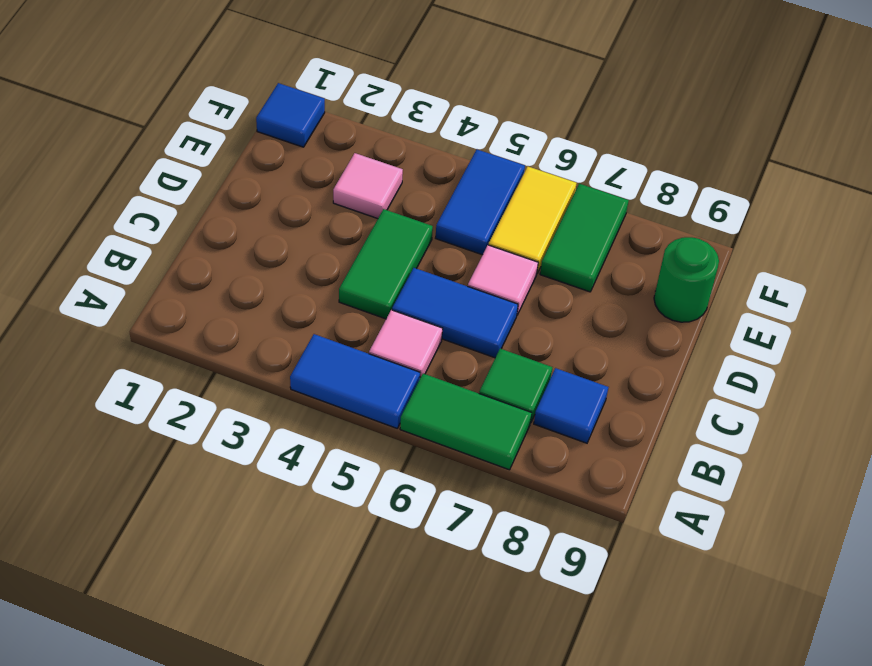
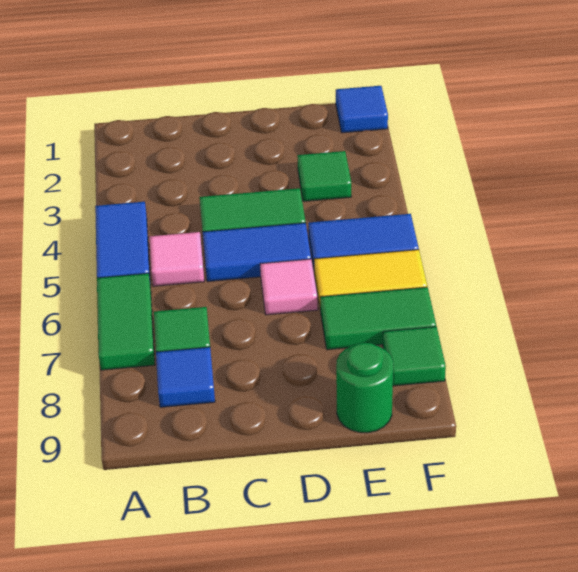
blue tile C5:C6 level 1 -> blue tile C5:D5 level 1
pink tile E3 level 1 -> green tile E3 level 1
none -> green tile F8 level 1

